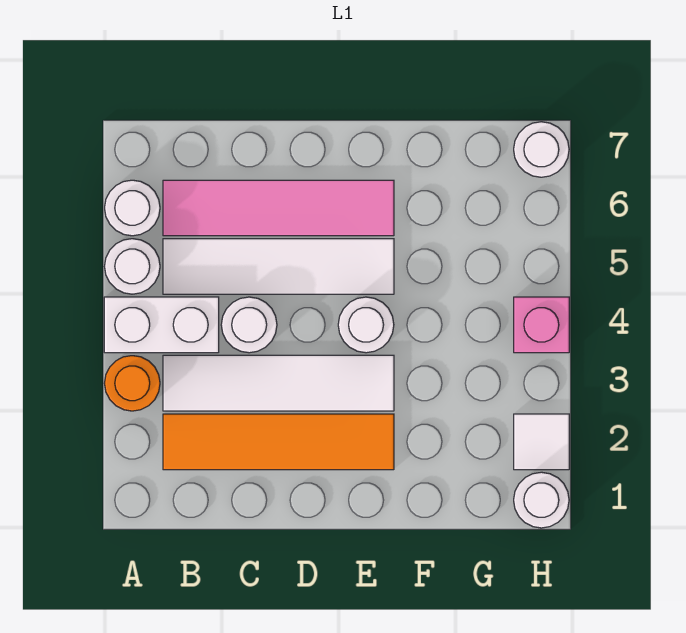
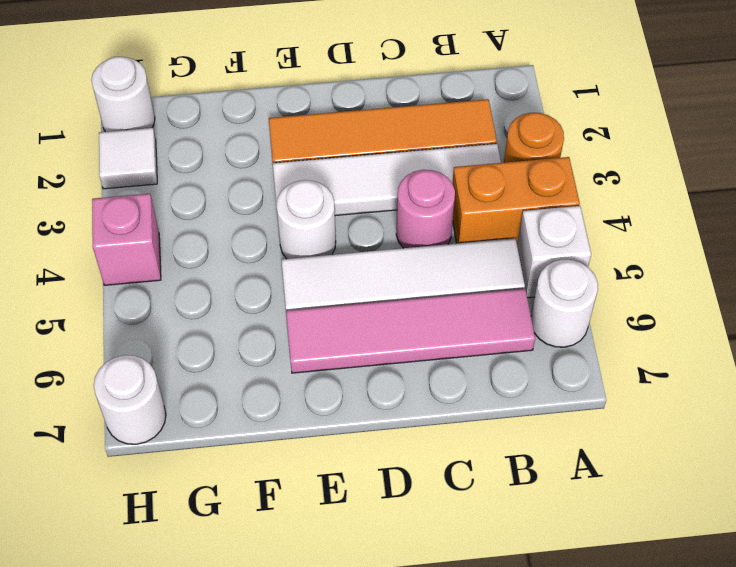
white brick A4:B4 level 1 -> orange brick A4:B4 level 1
white round brick A5 level 1 -> white brick A5 level 1
white round brick C4 level 1 -> pink round brick C4 level 1

